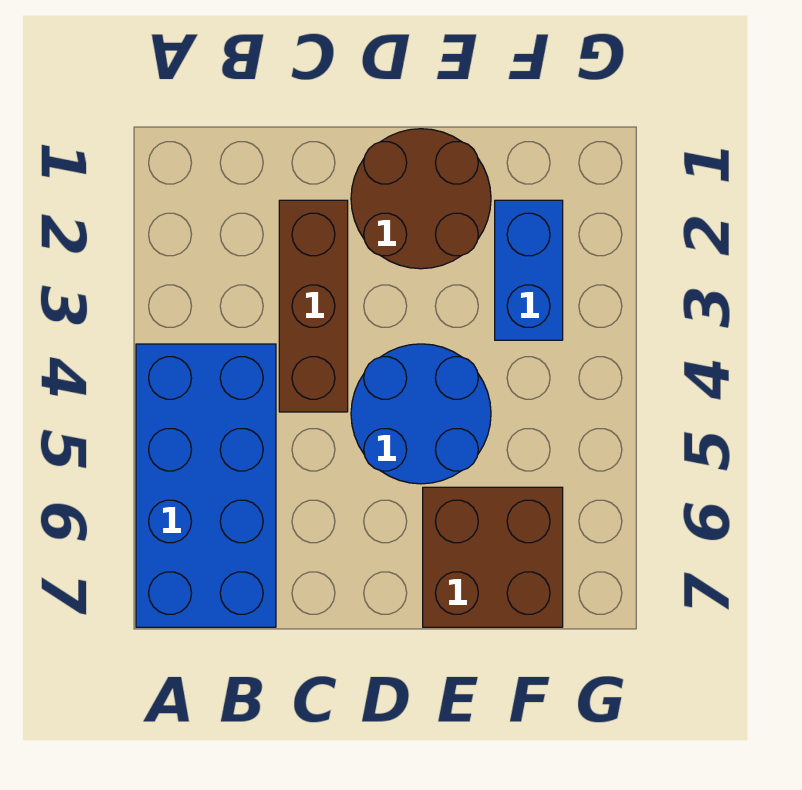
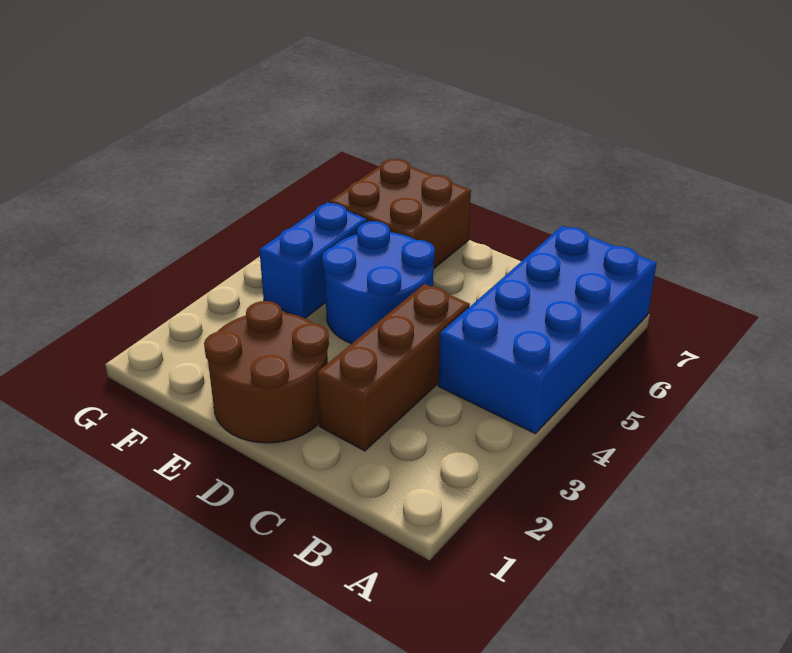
blue brick F2:F3 level 1 -> blue brick F4:F5 level 1

